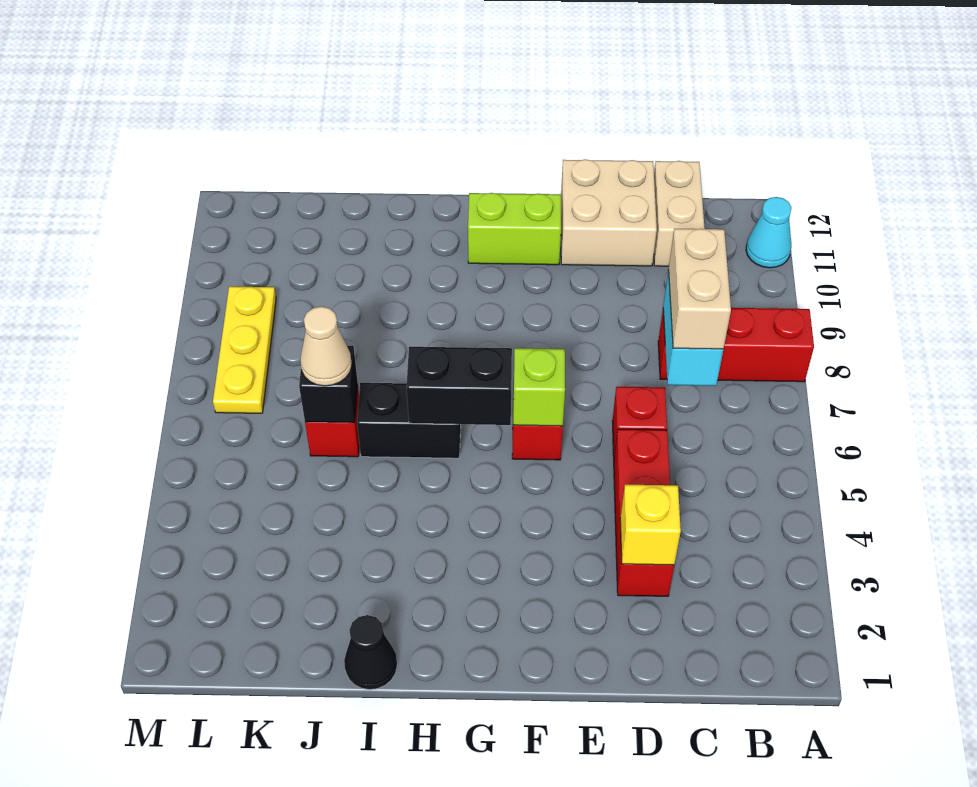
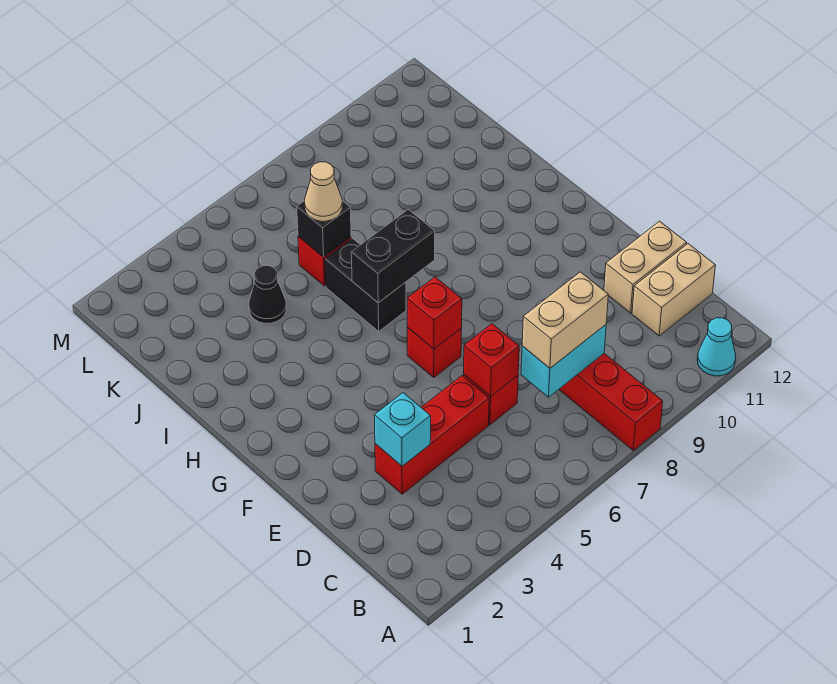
yellow brick D3 level 2 -> cyan brick D3 level 2
none -> red brick D6 level 2
tan brick D11:E12 level 1 -> tan brick D11:D12 level 1
lime brick F6 level 2 -> red brick F6 level 2
lime brick F11:G11 level 1 -> none
black brick G6:H6 level 2 -> black brick H6:H7 level 2
black cone I1 level 1 -> black cone J4 level 1
yellow plate L7:L9 level 1 -> none

